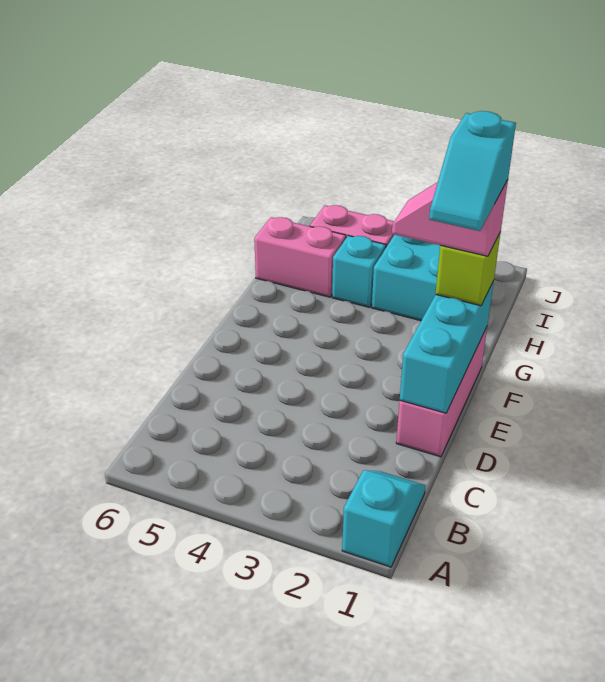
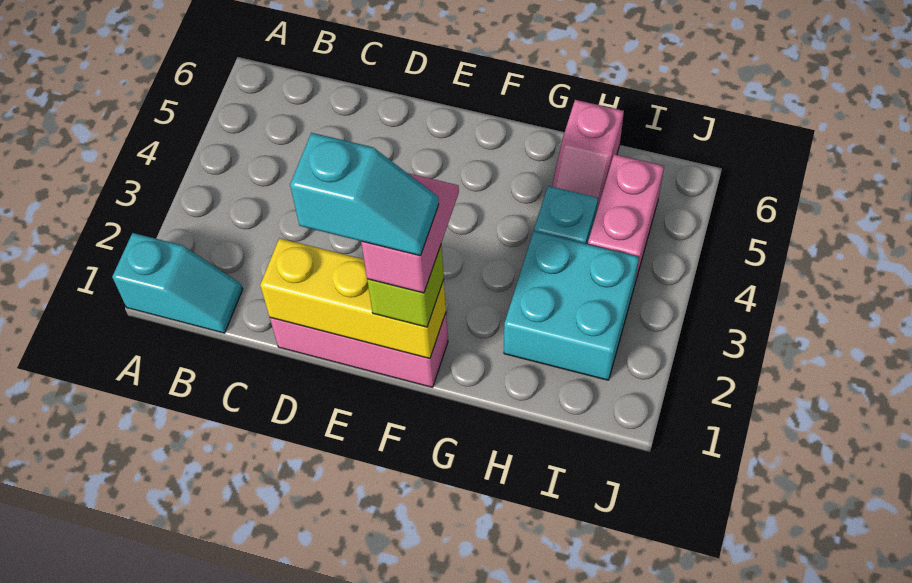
cyan brick D1:F1 level 2 -> yellow brick D1:F1 level 2
cyan slope E1:F1 level 5 top F -> cyan slope E1:F1 level 5 top E
pink brick H5:H6 level 1 -> pink slope H5:H6 level 1 top 6

